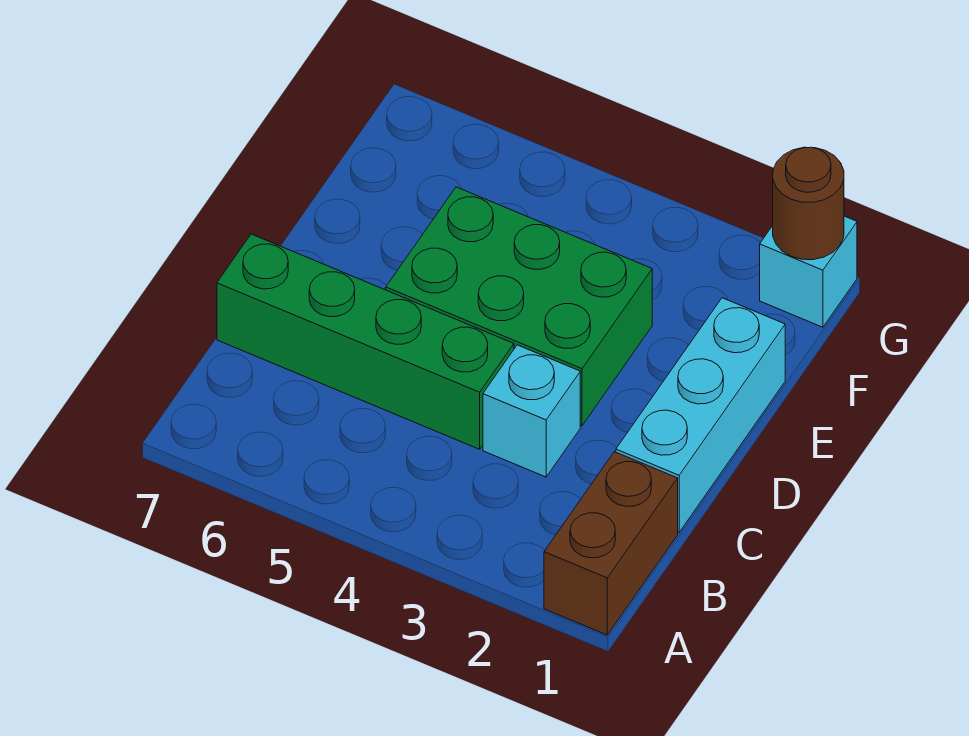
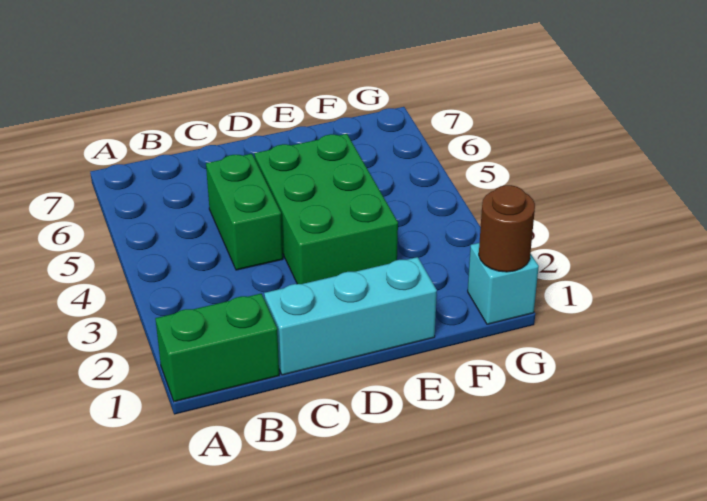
brown brick A1:B1 level 1 -> green brick A1:B1 level 1
cyan brick C3 level 1 -> none
green brick C4:C7 level 1 -> green brick C4:C5 level 1

